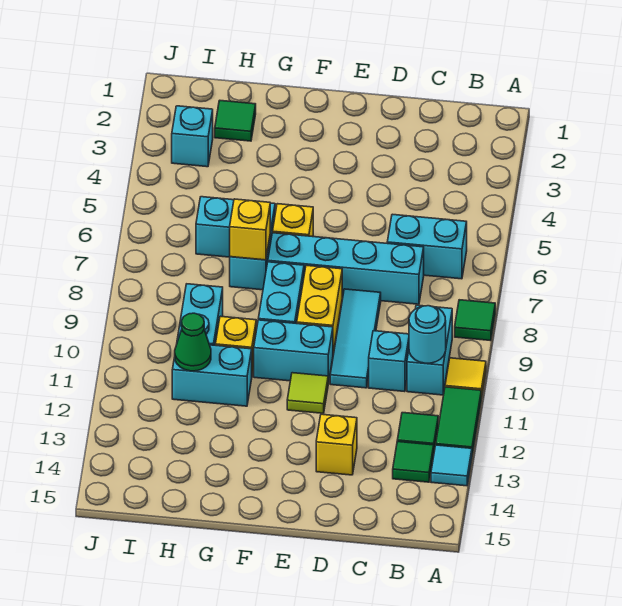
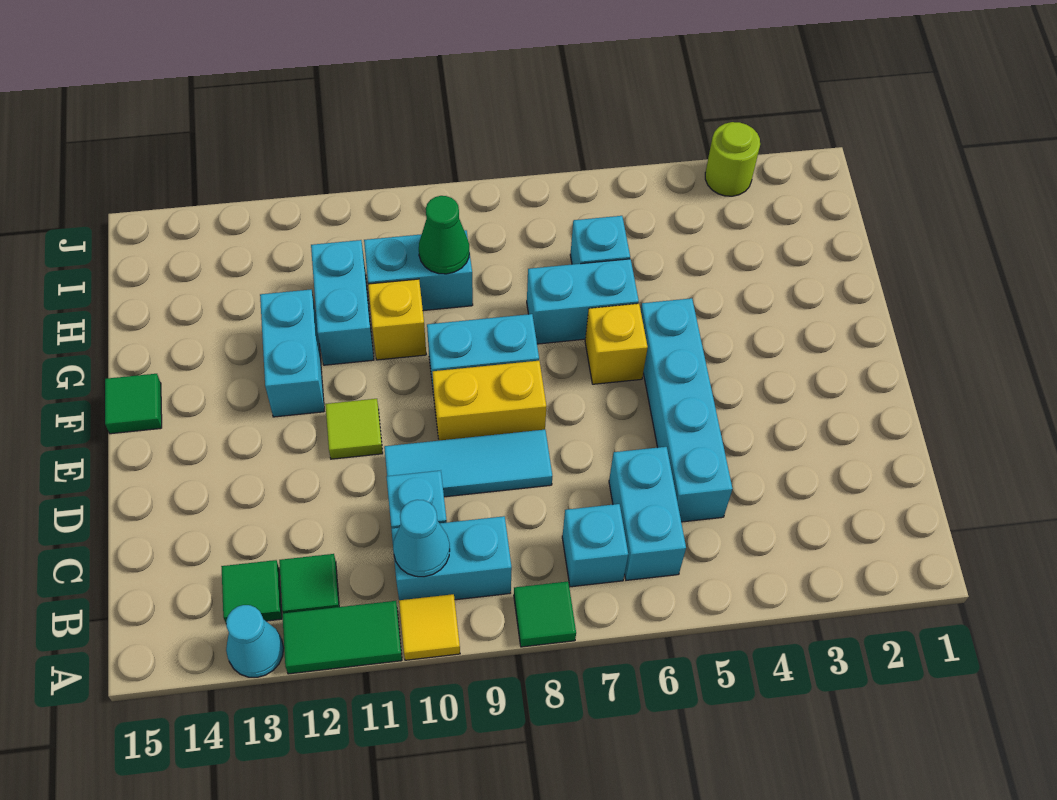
cyan tile A13 level 1 -> cyan cone A13 level 1
cyan round brick B10 level 2 -> cyan cone B10 level 2
cyan brick C7:F7 level 1 -> cyan brick C5:F5 level 1
yellow brick D13 level 1 -> none
cyan brick E10:F10 level 1 -> cyan brick F12:G12 level 1
yellow brick G7 level 2 -> none
green tile H2 level 1 -> green tile F15 level 1
green cone H11 level 2 -> green cone H9 level 2
cyan brick I3 level 1 -> cyan brick B7 level 1
none -> lime round brick J3 level 1

